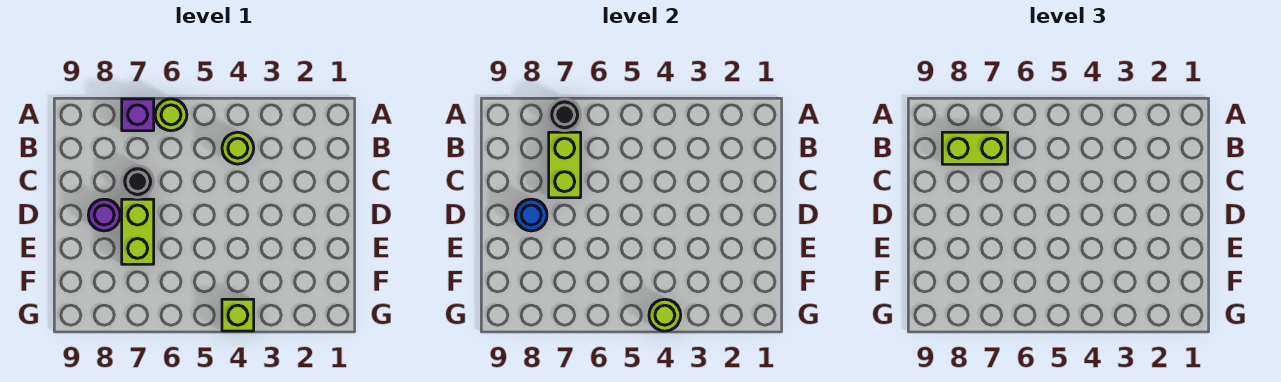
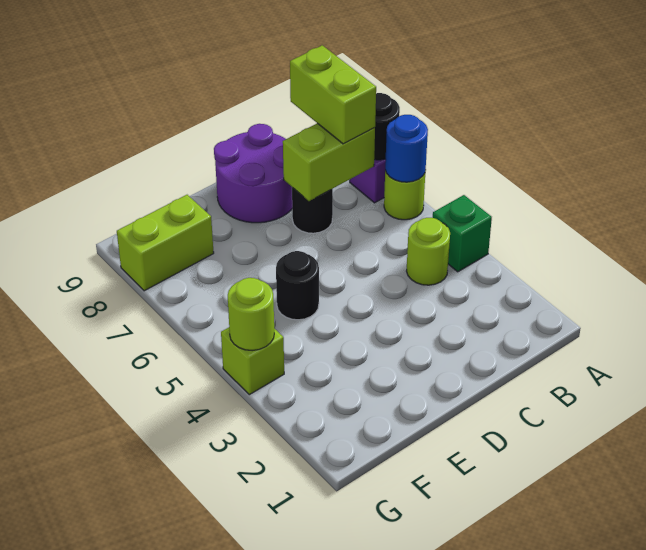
none -> green brick A4 level 1
lime brick D7:E7 level 1 -> lime brick F8:G8 level 1
purple round brick D8 level 1 -> purple round brick C8:D9 level 1
blue round brick D8 level 2 -> blue round brick A6 level 2
none -> black round brick E5 level 1

